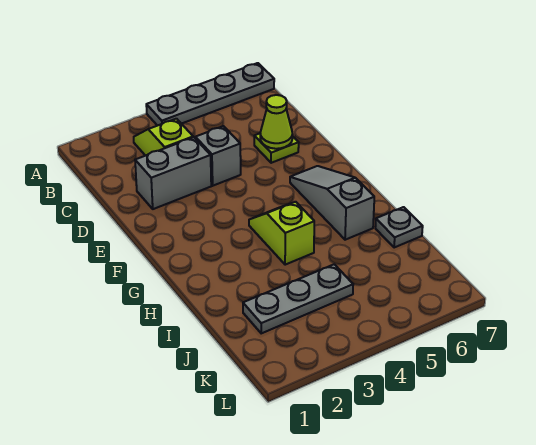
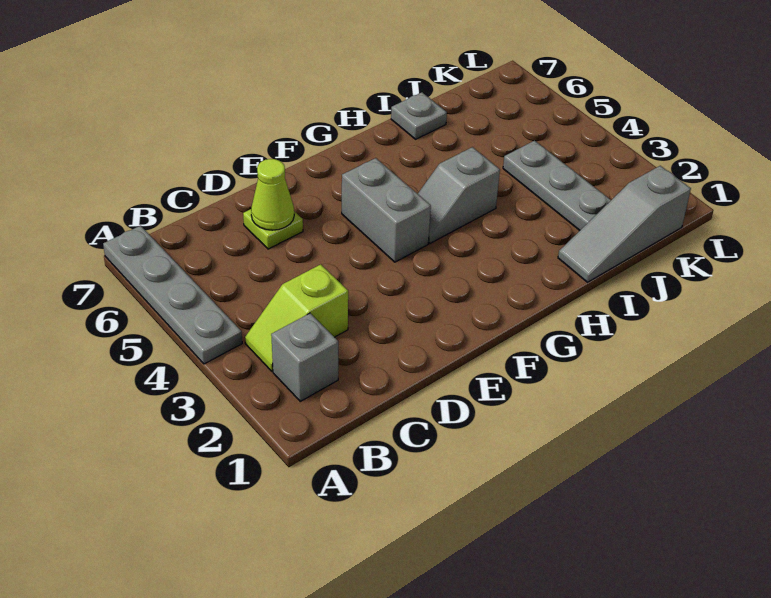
grey brick D2:D3 level 1 -> grey brick F4:F5 level 1
grey brick D4 level 1 -> grey brick B2 level 1
grey slope F6:H6 level 1 top H -> grey slope I1:K1 level 1 top K
lime slope G4:H4 level 1 top H -> grey slope G4:H4 level 1 top H

